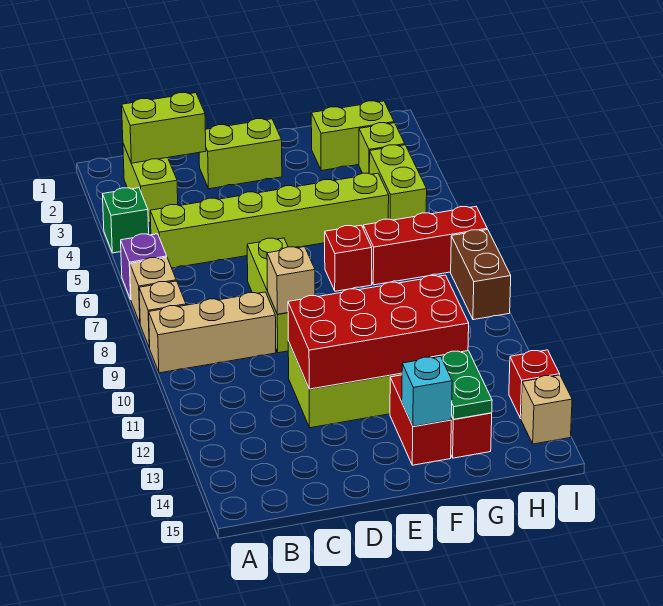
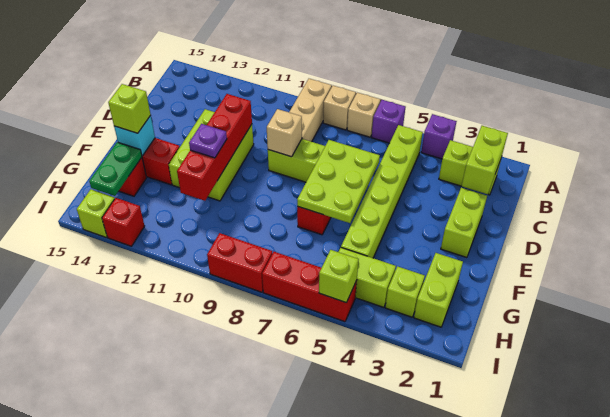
green brick A4 level 1 -> purple brick A4 level 1
none -> lime plate D6:F7 level 2
red brick D11:G12 level 2 -> red brick D11:G11 level 2
none -> purple plate F11 level 3
none -> lime brick F14 level 3
red brick G7:I7 level 1 -> red brick I5:I7 level 1
green plate G13:G14 level 2 -> green plate G14:H14 level 2
none -> lime brick I5 level 2
brown brick I8:I9 level 1 -> red brick I8:I9 level 1
tan brick I14 level 1 -> lime brick I14 level 1

